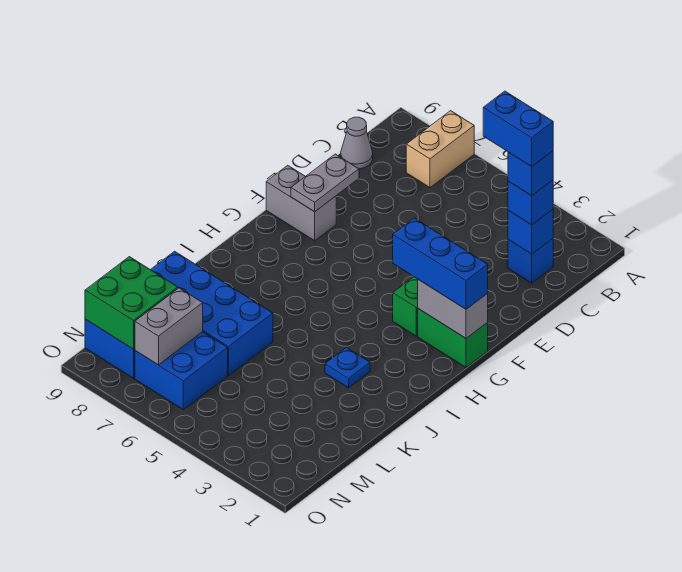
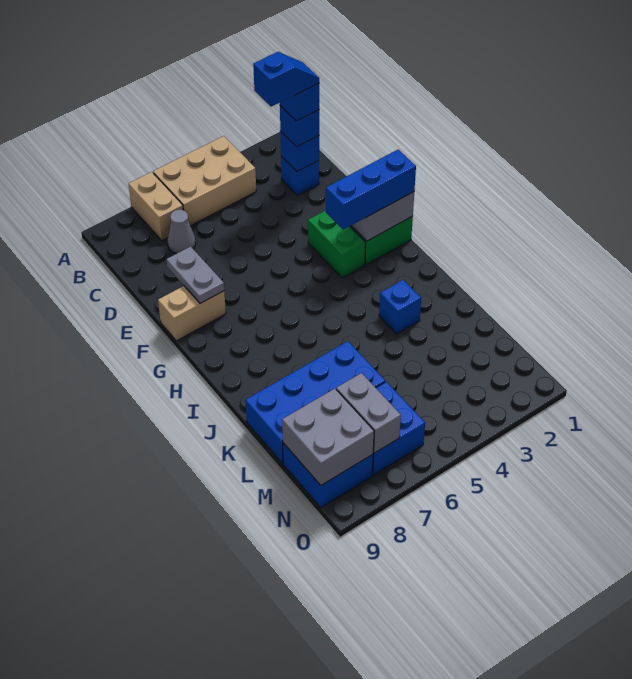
none -> tan brick A4:B6 level 1
blue brick C2:C3 level 5 -> blue slope C2:C3 level 5 top 3
grey cone C9 level 1 -> grey cone C7 level 1
grey brick F8:F9 level 1 -> tan brick F8:F9 level 1
blue plate J3 level 1 -> blue brick J3 level 1
green brick M8:N9 level 2 -> grey brick M8:N9 level 2

